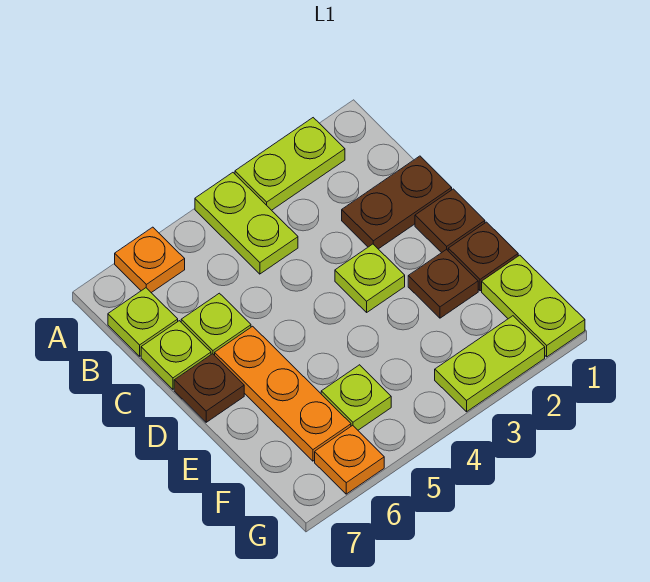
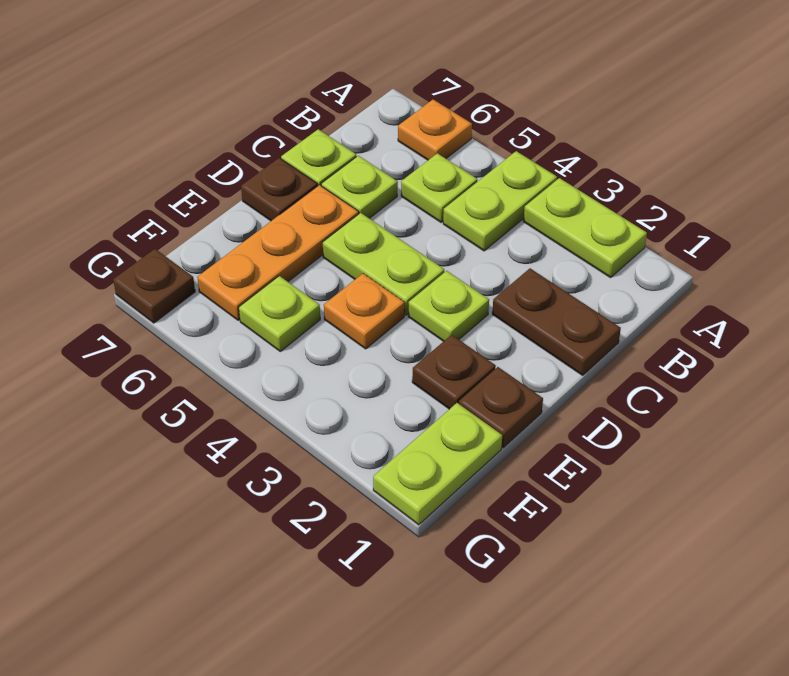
lime plate B7 level 1 -> lime plate B5 level 1
brown plate D1 level 1 -> brown plate G7 level 1
lime plate G2:G3 level 1 -> lime plate D4:D5 level 1
orange plate G6 level 1 -> orange plate E4 level 1

